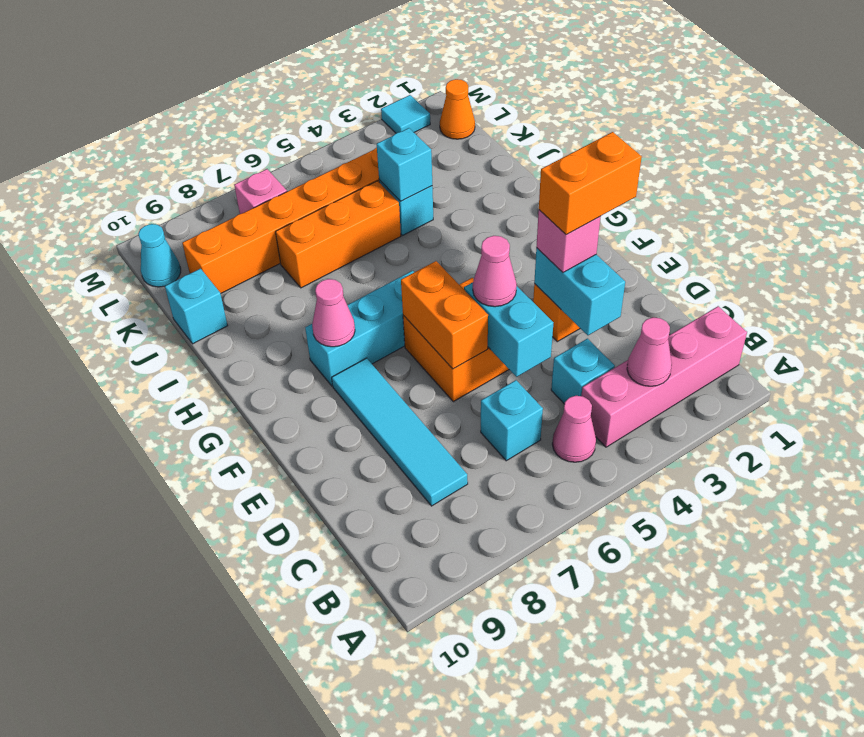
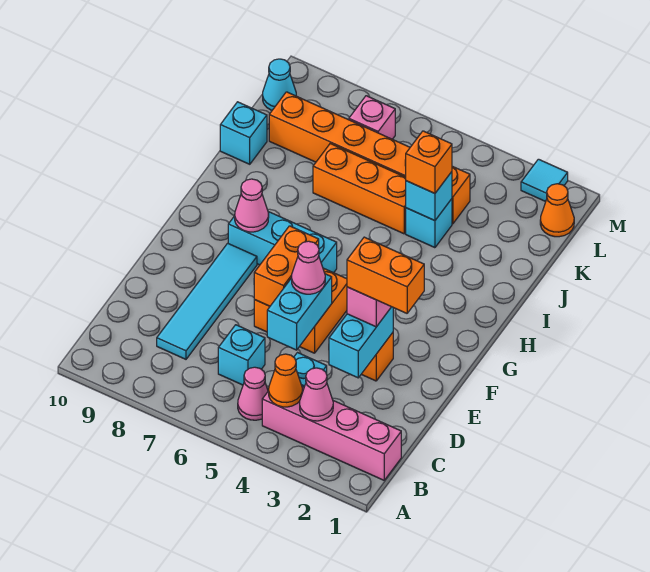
none -> orange cone B4 level 2
none -> orange brick J4 level 3

